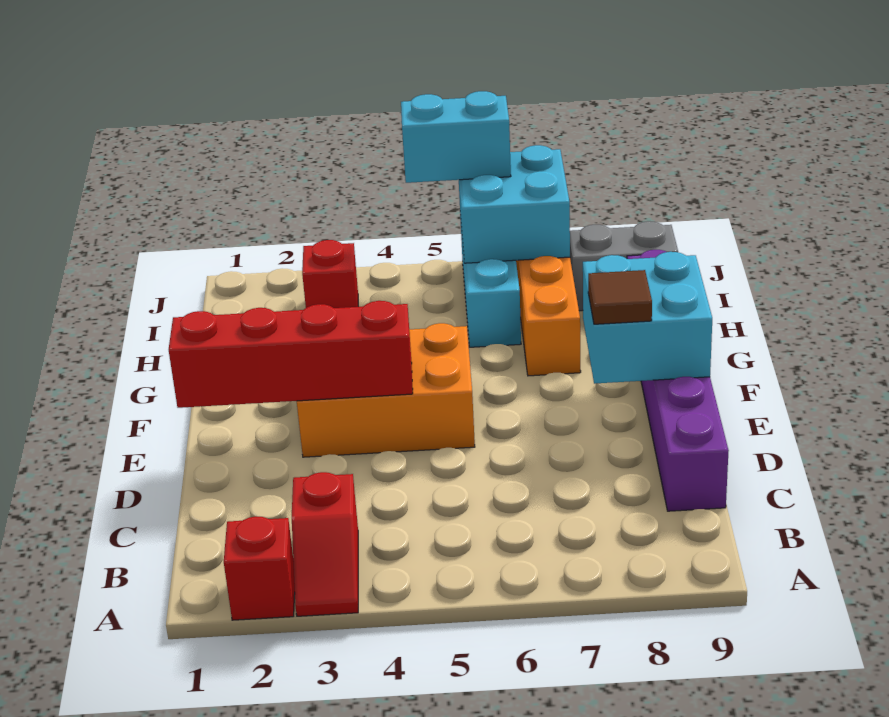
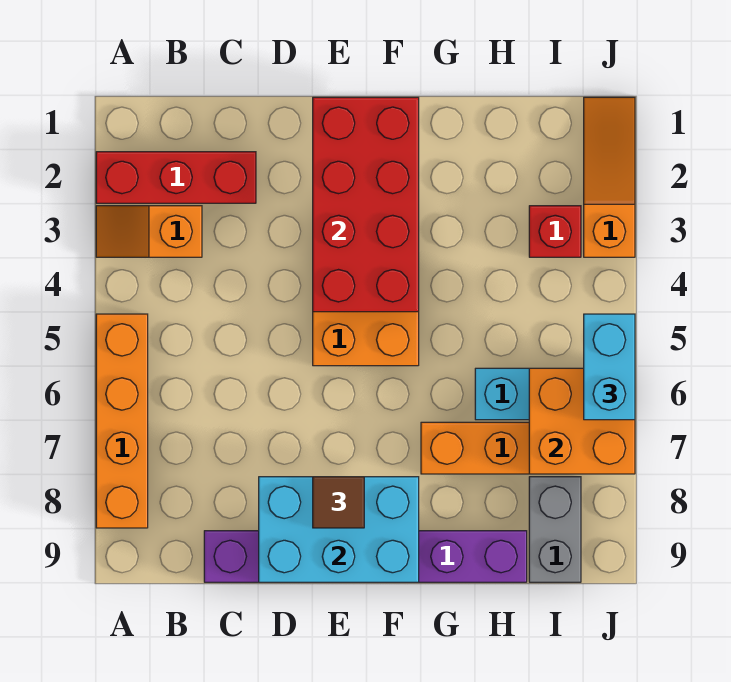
red brick A2 level 1 -> red brick A2:C2 level 1
red slope A3:B3 level 1 top B -> orange slope A3:B3 level 1 top B
none -> orange brick A5:A8 level 1
red brick E1:E4 level 2 -> red brick E1:F4 level 2
cyan brick E8:F9 level 2 -> cyan brick D8:F9 level 2
cyan brick I6:J7 level 2 -> orange brick I6:J7 level 2
none -> orange slope J1:J3 level 1 top 3

